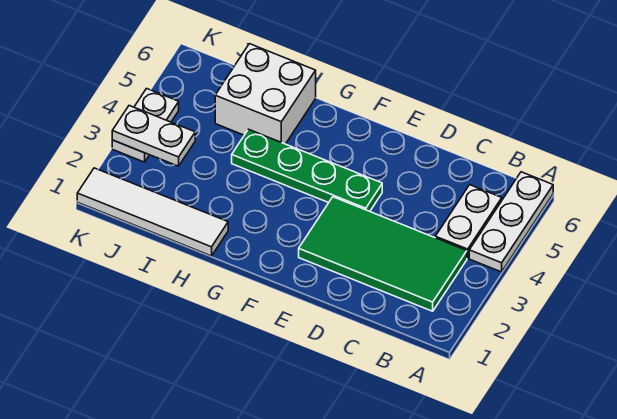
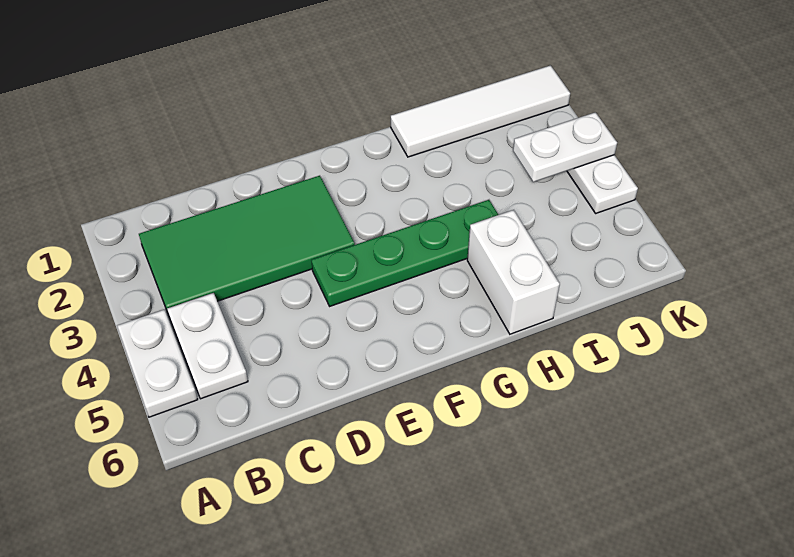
white plate A4:A6 level 1 -> white plate A4:A5 level 1
white brick H5:I6 level 1 -> white brick H5:H6 level 1

